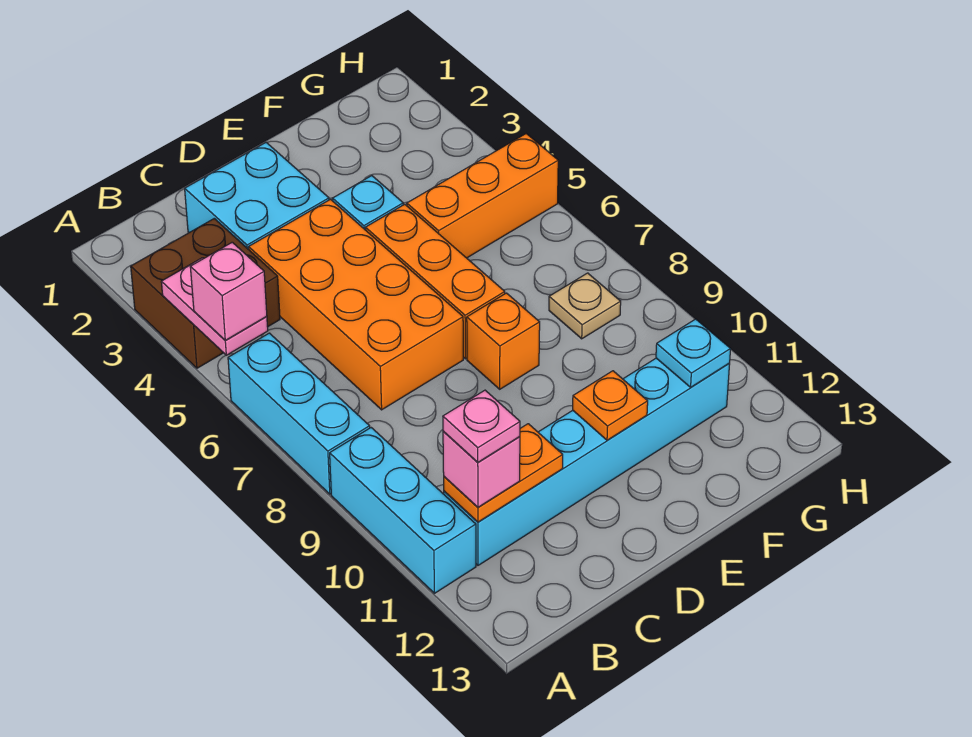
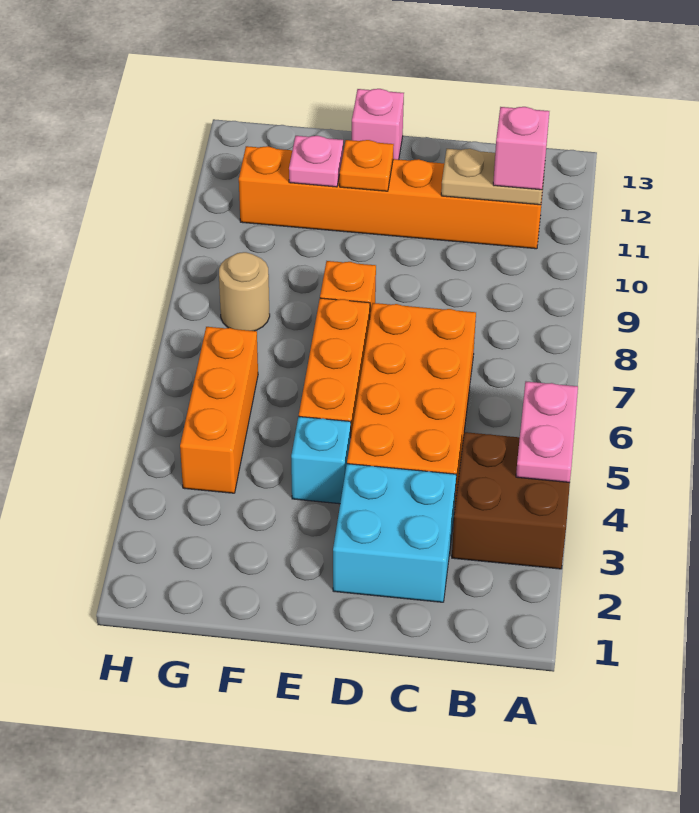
pink brick A5 level 3 -> pink brick E13 level 1
cyan brick A6:A8 level 1 -> none
cyan brick A9:A11 level 1 -> none
cyan brick B11:G11 level 1 -> orange brick B11:G11 level 1
orange plate B11:C11 level 2 -> tan plate B11:C11 level 2
pink plate B11 level 4 -> pink plate F11 level 2
orange brick F5:H5 level 1 -> orange brick G4:G6 level 1
tan plate G8 level 1 -> tan round brick G8 level 1
cyan plate G11 level 2 -> none

